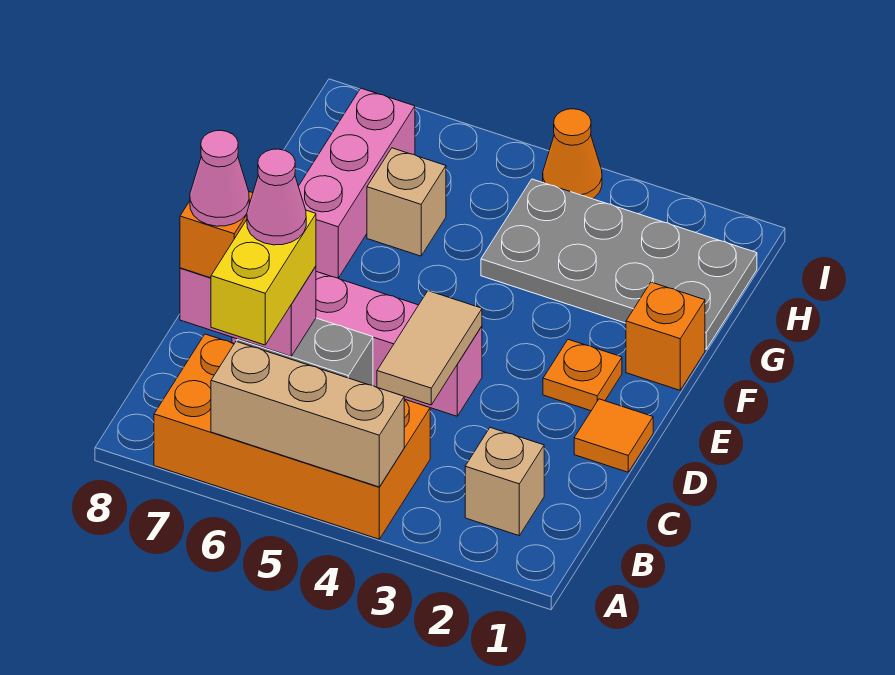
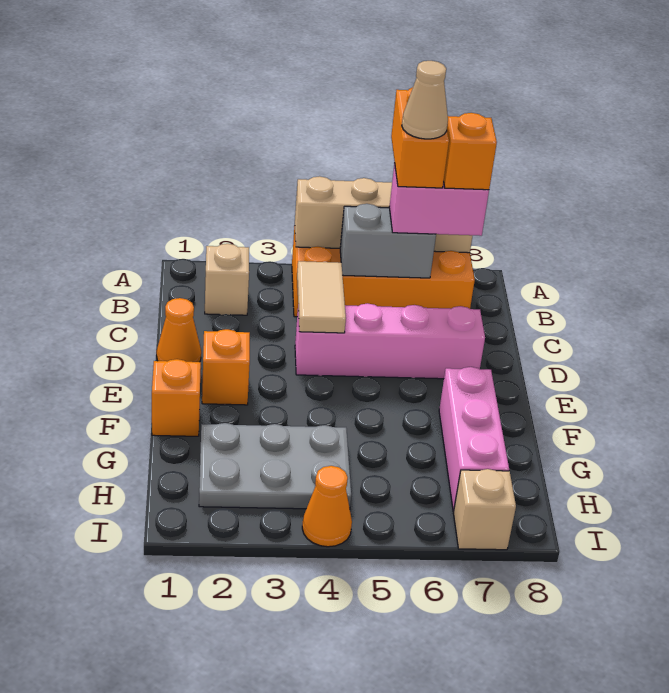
tan brick A4:A6 level 2 -> tan brick A4:A7 level 2
yellow brick A6:B6 level 4 -> orange brick A6:B6 level 4
pink cone B6 level 5 -> tan cone B6 level 5
pink cone B7 level 5 -> none
orange tile D1 level 1 -> orange cone D1 level 1
orange plate E2 level 1 -> orange brick E2 level 1
grey plate G1:H4 level 1 -> grey plate G2:H4 level 1
tan brick G6 level 1 -> tan brick I7 level 1

